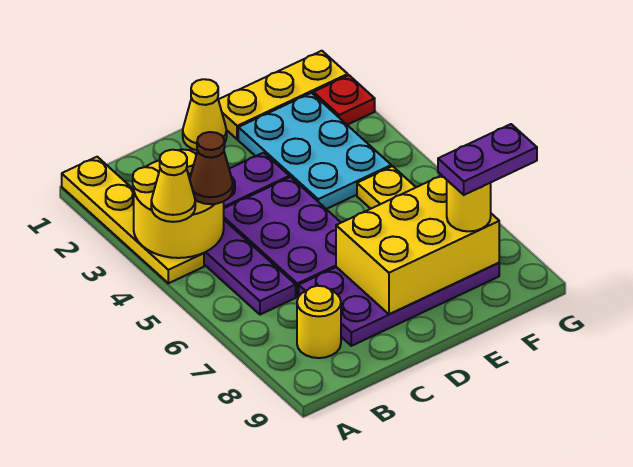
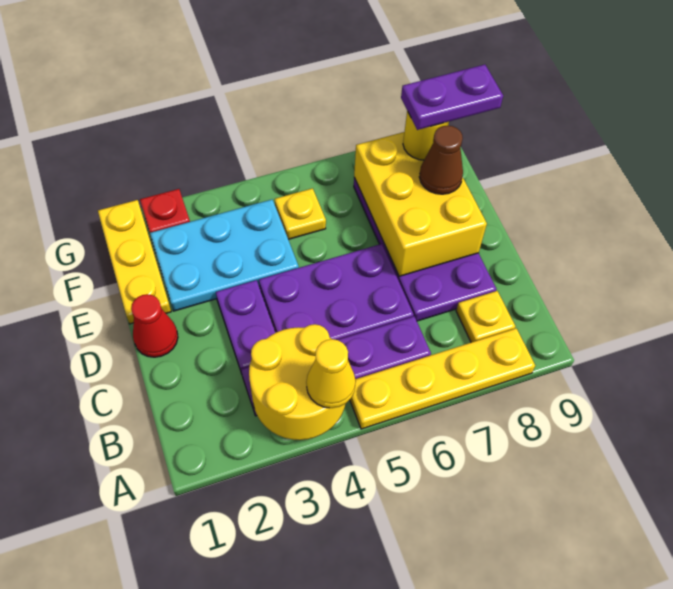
yellow plate A1:A4 level 1 -> yellow plate A5:A8 level 1
brown cone B4 level 3 -> brown cone E8 level 3
yellow round brick B8 level 1 -> yellow plate B8 level 1
yellow cone D1 level 1 -> red cone D1 level 1
purple plate F8:G8 level 4 -> purple plate F8:F9 level 4

